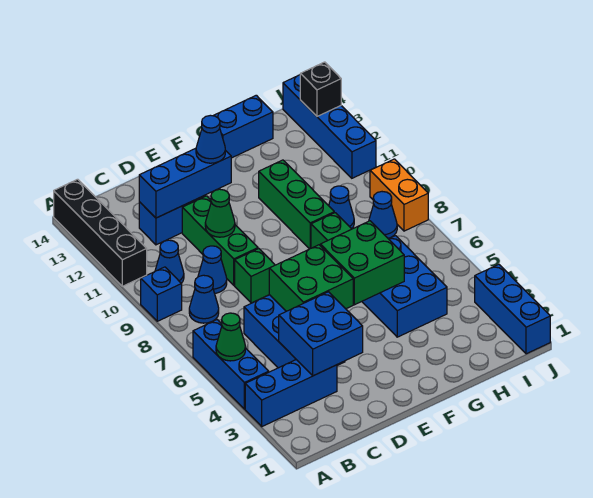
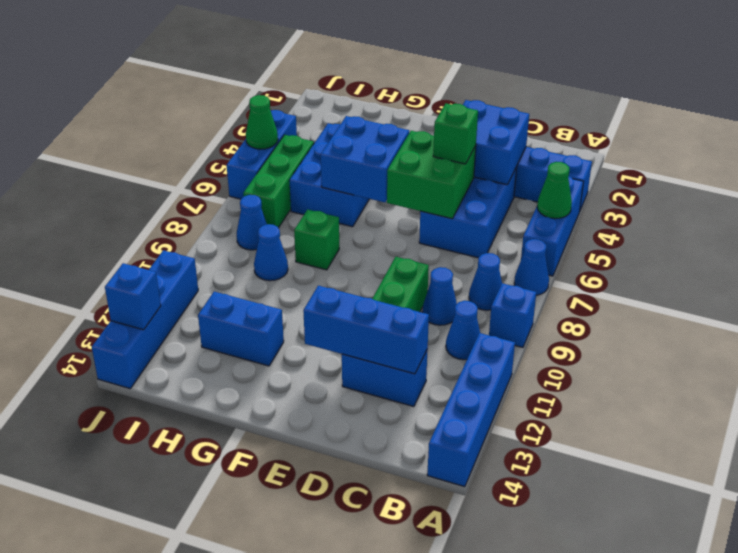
black brick A11:A14 level 1 -> blue brick A11:A14 level 1
green brick D8 level 1 -> green brick D5 level 3
green cone D10 level 2 -> green cone J5 level 2
blue cone E12 level 3 -> blue cone A7 level 1
green brick F5:G6 level 2 -> blue brick F5:G6 level 2
green brick G9:G11 level 1 -> green brick I5:I7 level 1
blue brick G14:H14 level 1 -> blue brick G12:H12 level 1
blue brick J1:J3 level 1 -> blue brick J4:J6 level 1
orange brick J8:J9 level 1 -> none
black brick J13 level 2 -> blue brick J13 level 2

